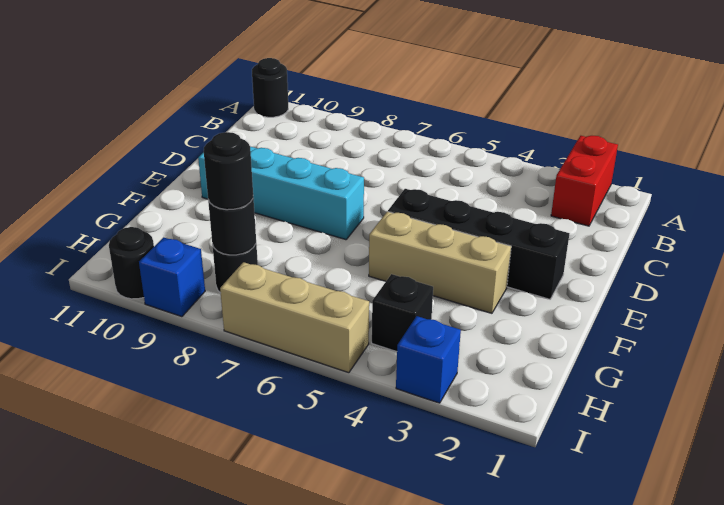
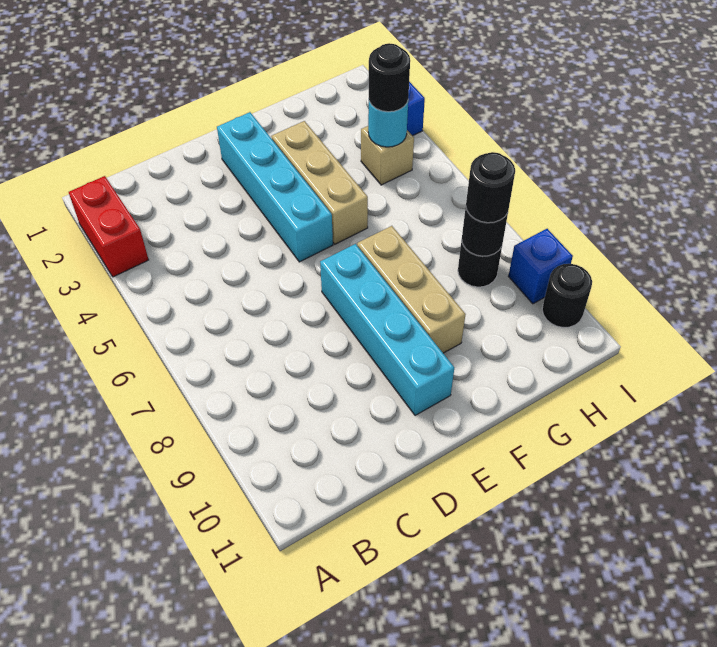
red brick A2:B2 level 1 -> red brick A2:A3 level 1
black round brick A11 level 1 -> black round brick H4 level 3
black brick E2:E5 level 1 -> cyan brick E2:E5 level 1
black brick H4 level 1 -> tan brick H4 level 1
none -> cyan round brick H4 level 2
tan brick I5:I7 level 1 -> tan brick F7:F9 level 1

